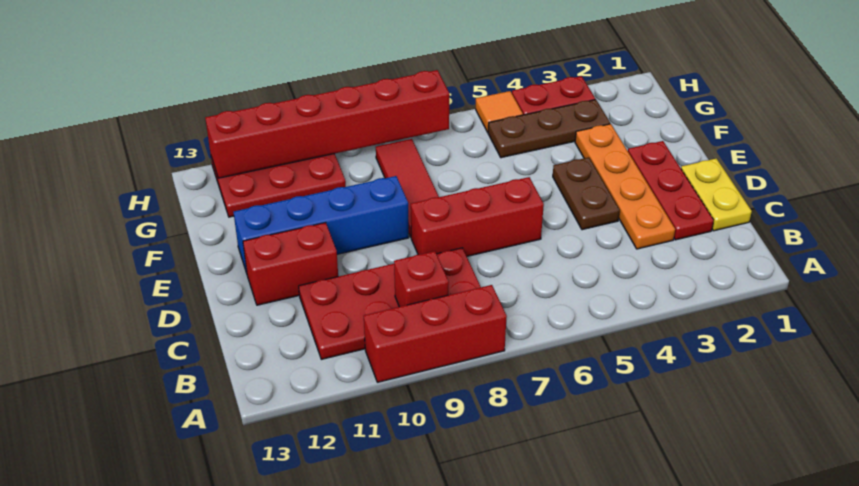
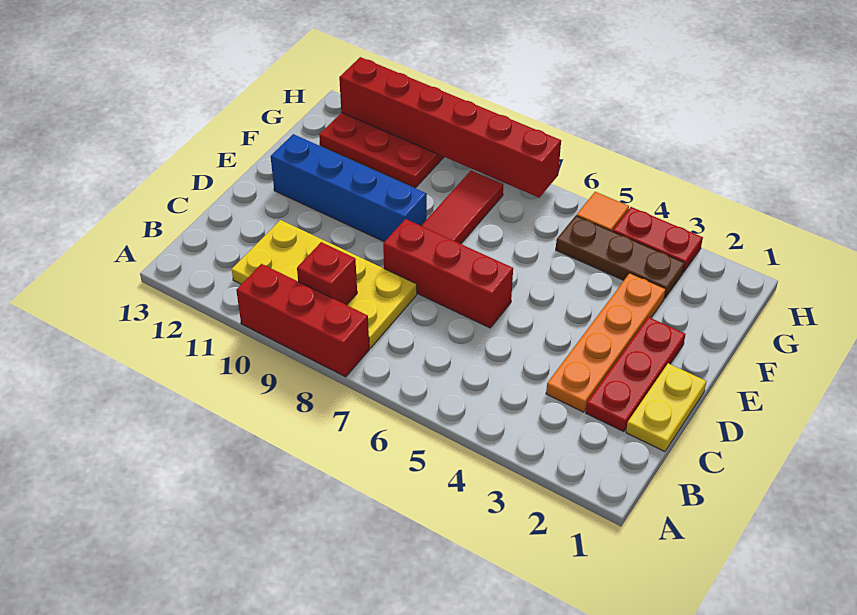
red plate B8:C11 level 1 -> yellow plate B8:C11 level 1
brown plate D4:E4 level 1 -> none
red brick D11:D12 level 1 -> none

